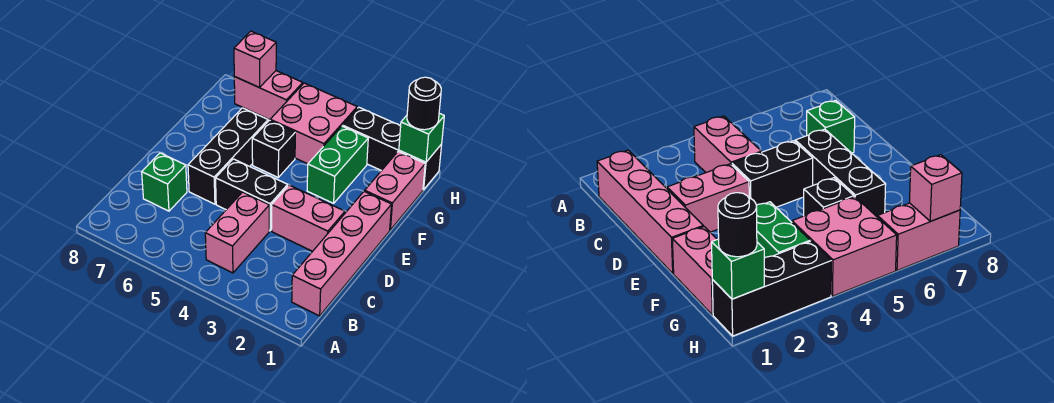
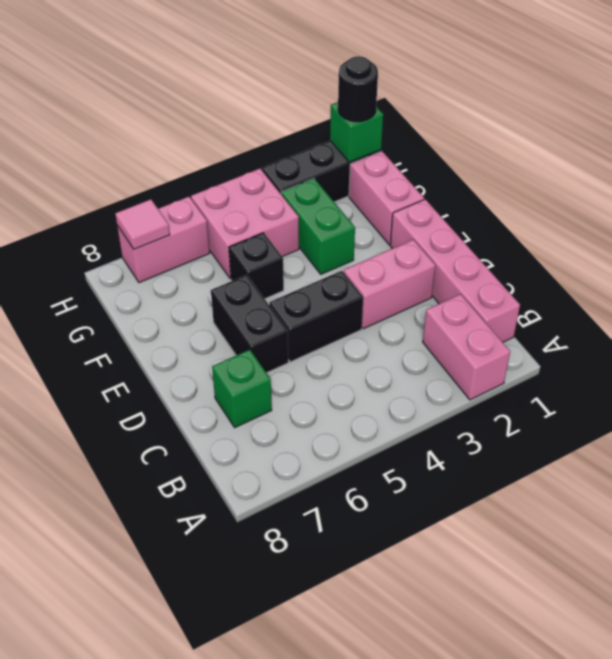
pink brick B4:C4 level 1 -> pink brick A2:B2 level 1
black brick D6:F6 level 1 -> black brick D6:E6 level 1
pink brick H7 level 2 -> pink tile H7 level 2

